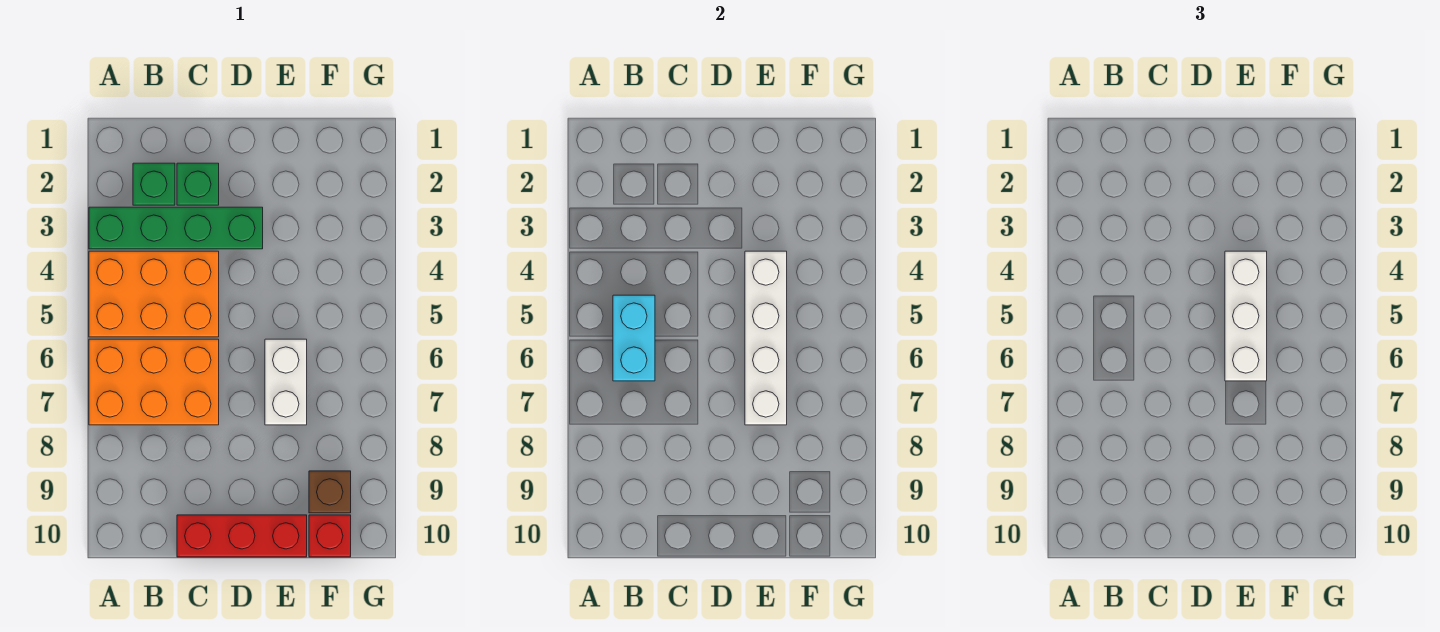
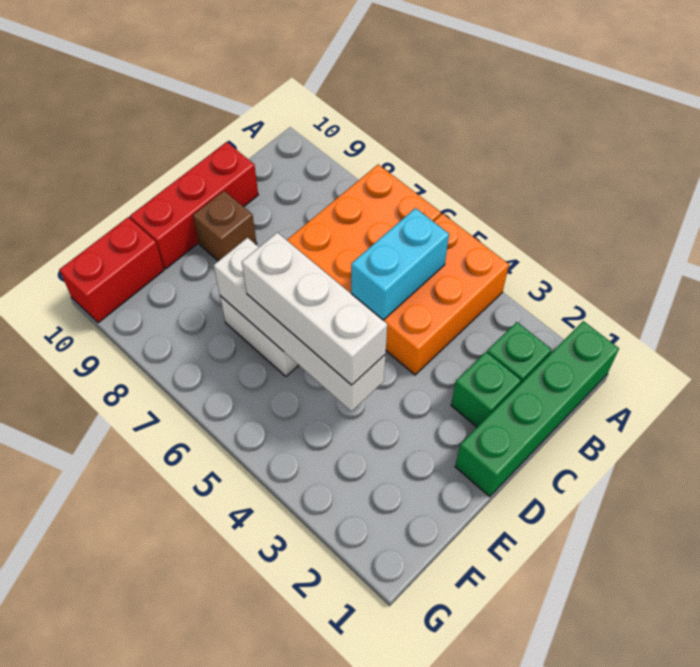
green brick A3:D3 level 1 -> green brick A1:D1 level 1
cyan brick B5:B6 level 2 -> cyan brick B5:C5 level 2
brown brick F9 level 1 -> brown brick D9 level 1
red brick F10 level 1 -> red brick F10:G10 level 1

